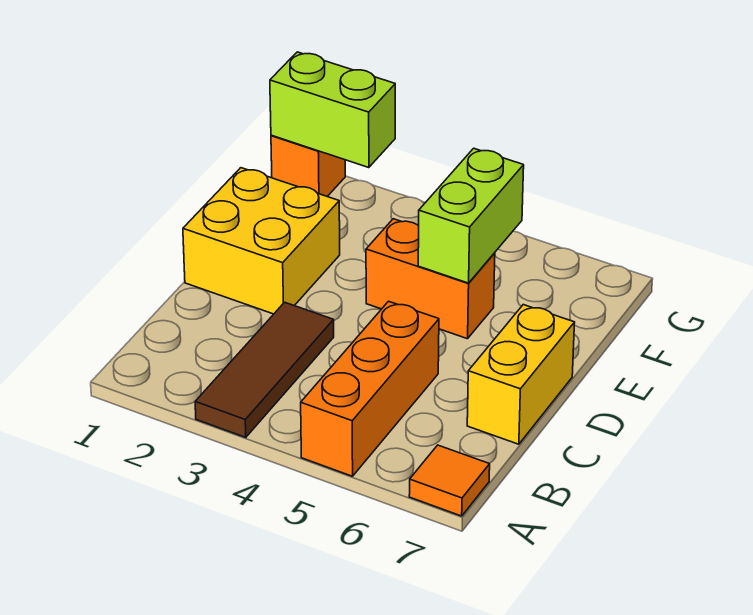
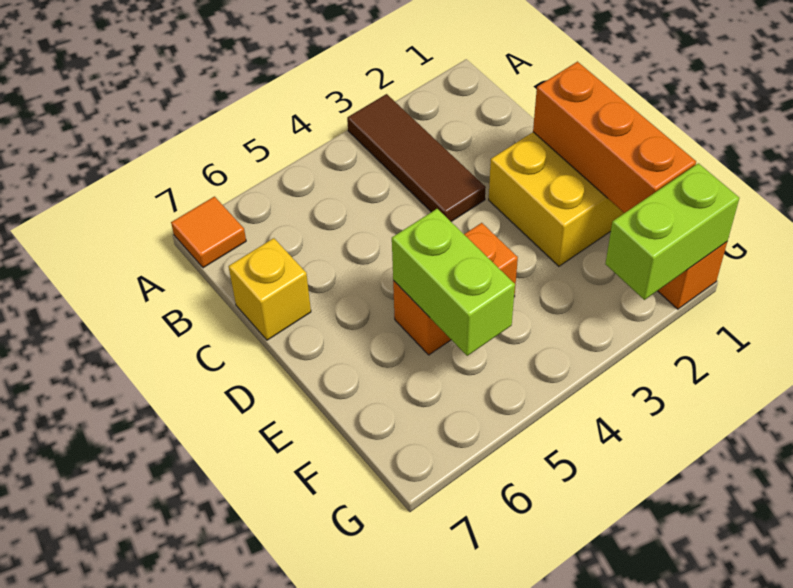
orange brick A5:C5 level 1 -> orange brick D1:F1 level 2
yellow brick C7:D7 level 1 -> yellow brick C7 level 1

